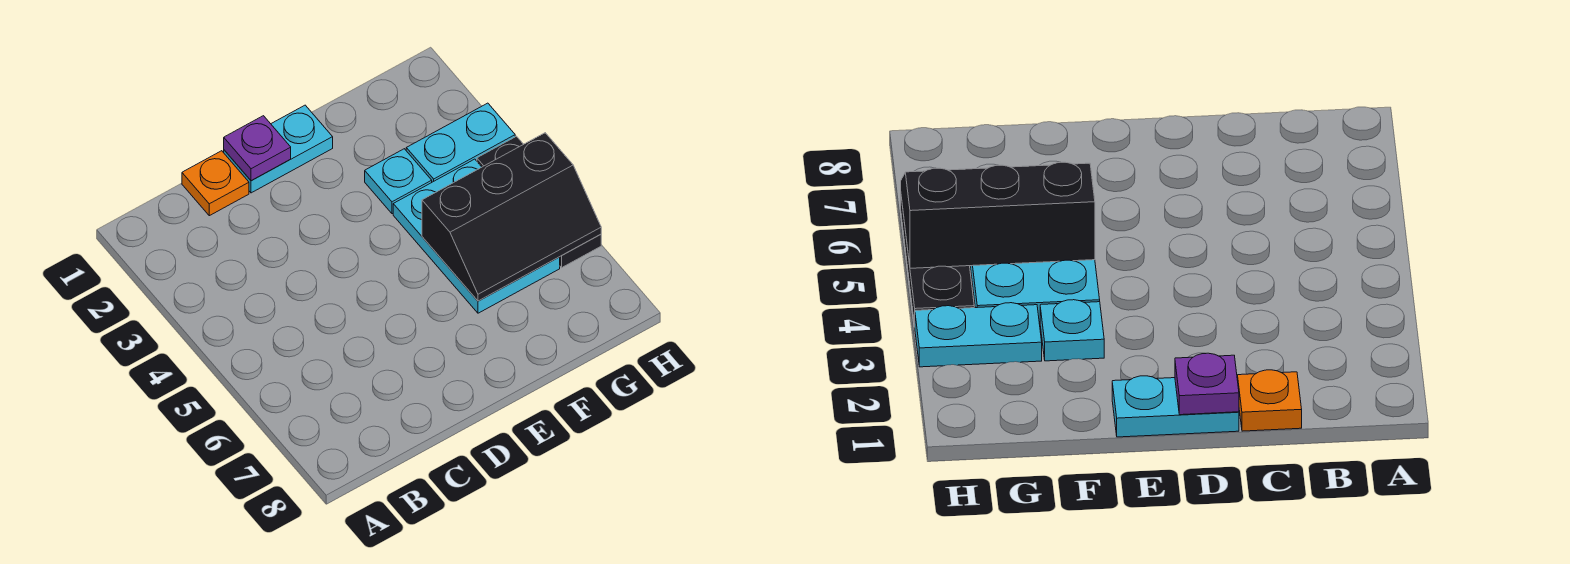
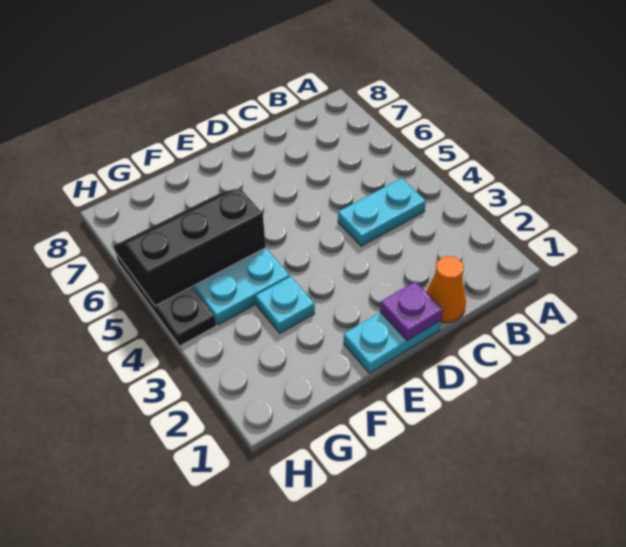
orange plate C1 level 1 -> orange cone C1 level 1
cyan plate G3:H3 level 1 -> cyan plate B4:C4 level 1

